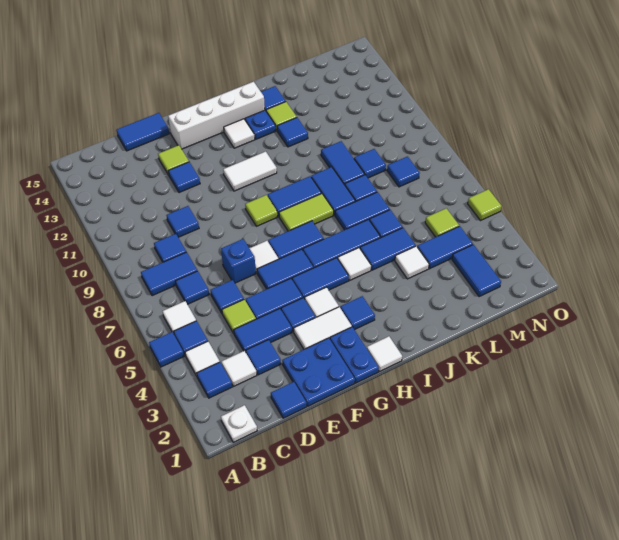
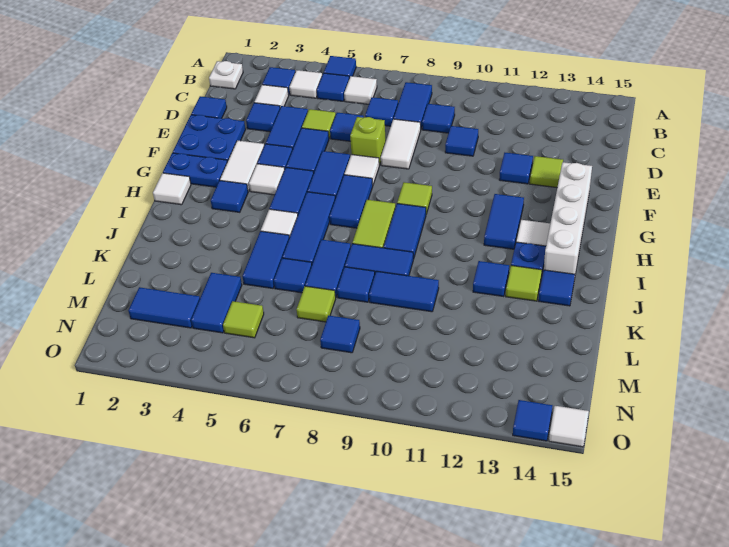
blue tile D15:E15 level 1 -> blue tile G12:H12 level 1
blue brick E7 level 1 -> lime brick E7 level 1
white tile G11:H11 level 1 -> white tile D8:E8 level 1
white tile K4 level 1 -> white tile O15 level 1
blue tile L9 level 1 -> blue tile O14 level 1
lime tile O5 level 1 -> lime tile L7 level 1

